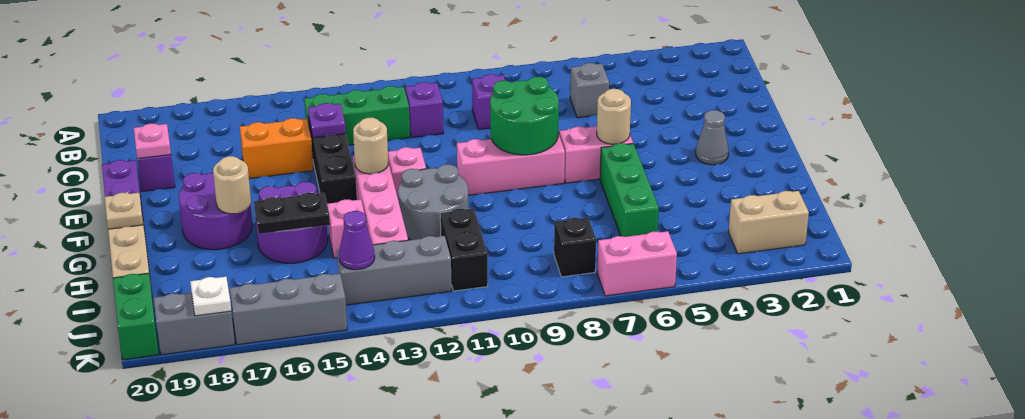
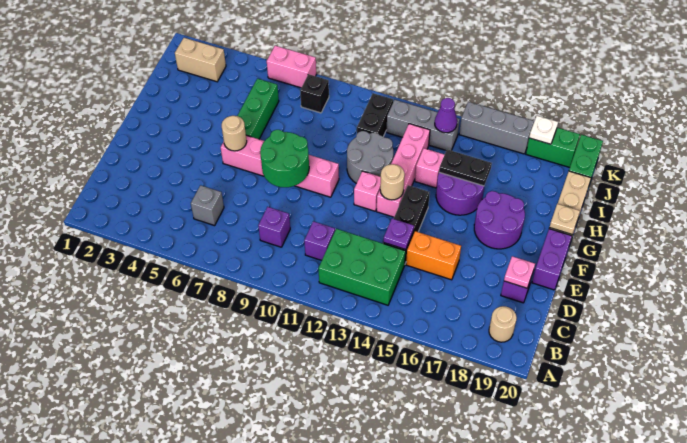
green brick C12:C14 level 1 -> green brick B12:C14 level 1
grey cone F3 level 1 -> none
tan round brick G17 level 2 -> tan round brick B19 level 1
grey brick K18:K19 level 1 -> green brick K18:K19 level 1

